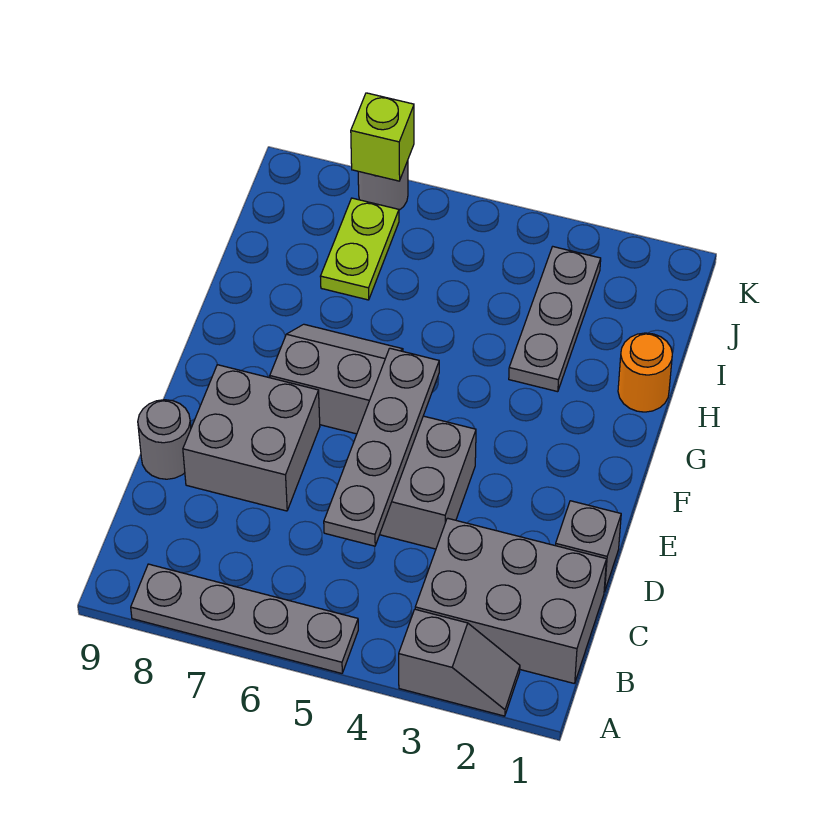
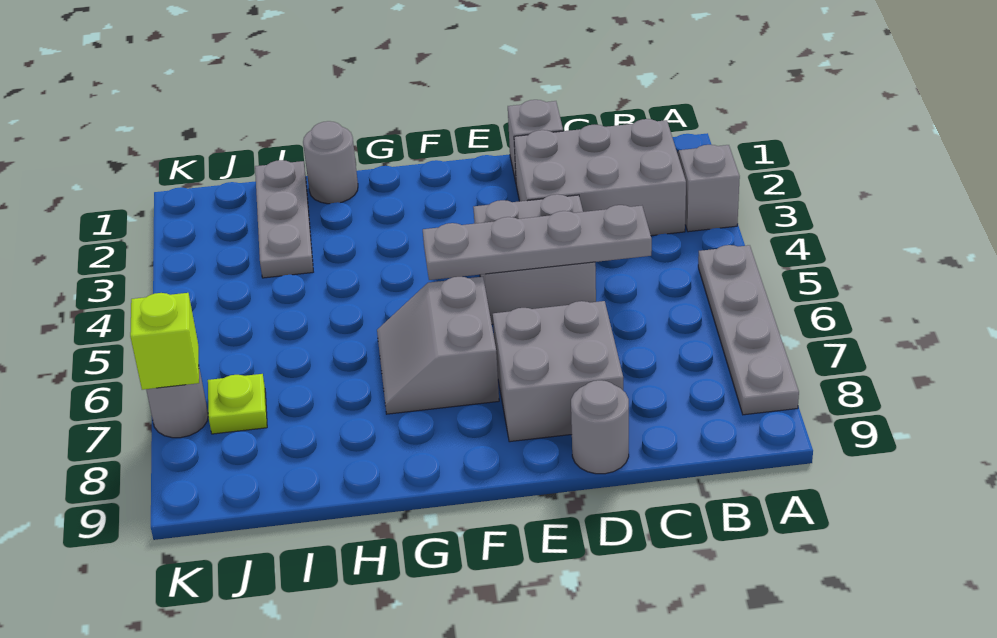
grey brick B1:C3 level 1 -> grey brick B2:D3 level 1
orange round brick H1 level 1 -> grey round brick H1 level 1
grey plate H3:J3 level 1 -> grey plate I1:I3 level 1
lime plate I7:J7 level 1 -> lime plate J7 level 1

